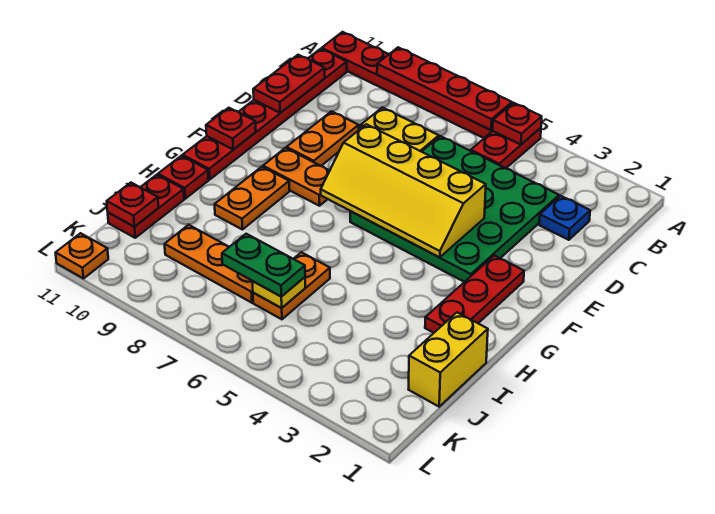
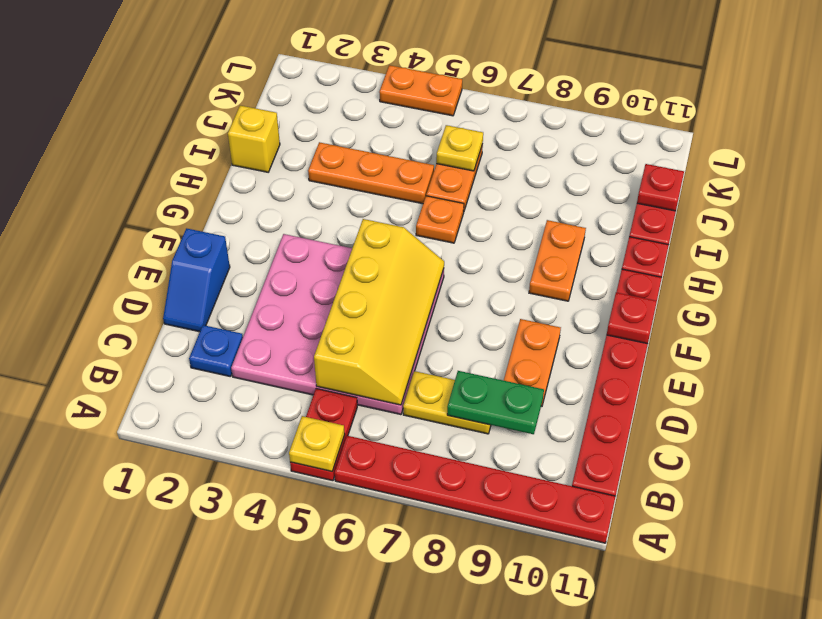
red plate A5 level 2 -> yellow plate A5 level 2
red plate A6:A9 level 2 -> none
green plate C3:F6 level 1 -> pink plate C3:F6 level 1
red plate C11:D11 level 2 -> none
none -> blue slope D1:E1 level 1 top E
yellow slope E4:F7 level 2 top E -> yellow slope C5:F6 level 2 top 5
red plate F2:H2 level 1 -> none
orange plate F8:F9 level 1 -> orange plate L4:L5 level 1
yellow brick I1:J1 level 1 -> yellow brick I1 level 1
green plate J6:J7 level 3 -> green plate C8:C9 level 2
orange plate J7:J9 level 1 -> orange plate I3:I5 level 1
orange plate L11 level 1 -> orange plate H6 level 1

